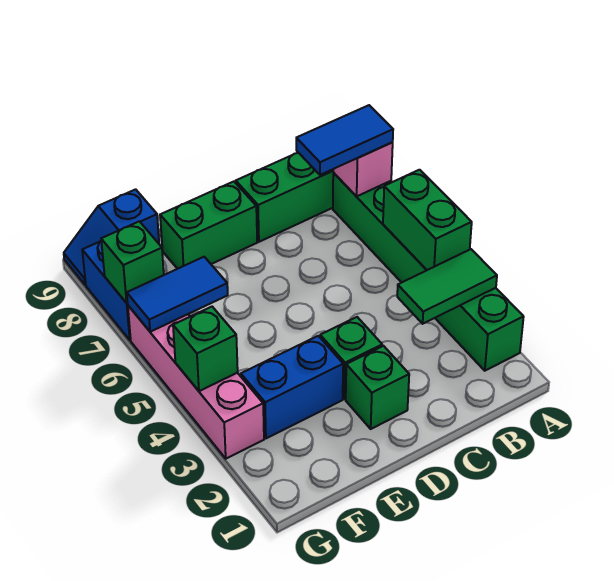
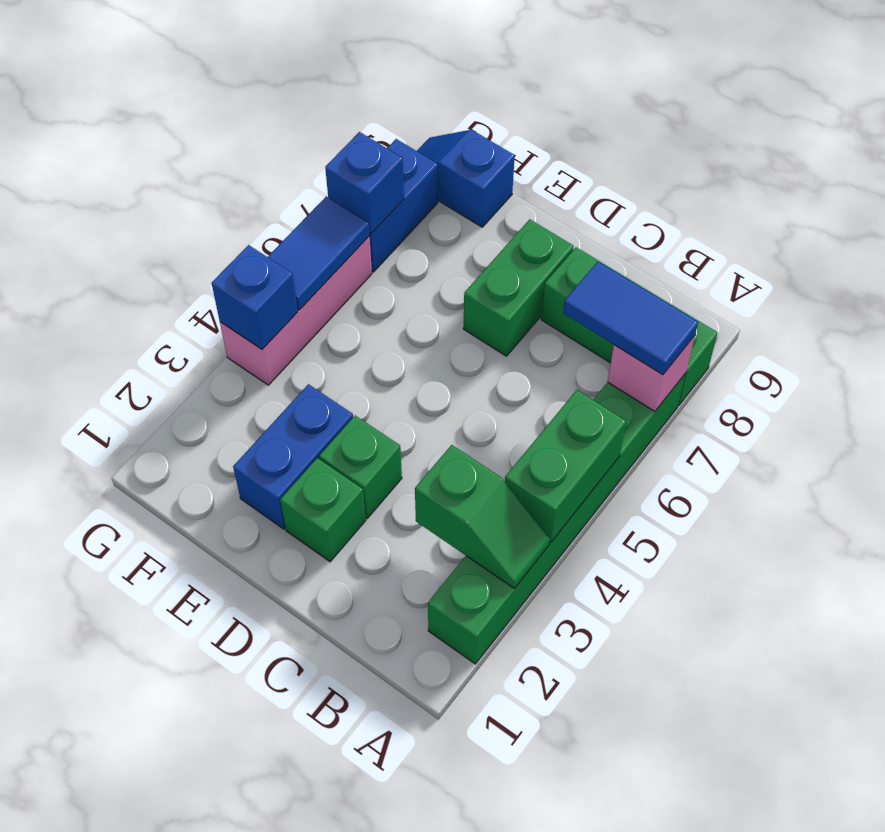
green tile A3:B3 level 2 -> green slope A3:B3 level 2 top B
green brick D8:E8 level 1 -> green brick D7:D8 level 1
blue brick E3:F3 level 1 -> blue brick E2:E3 level 1
blue tile F6:G6 level 2 -> blue tile G5:G6 level 2
pink brick G3:G6 level 1 -> pink brick G4:G6 level 1
green brick G4 level 2 -> blue brick G4 level 2
green brick G7 level 2 -> blue brick G7 level 2

